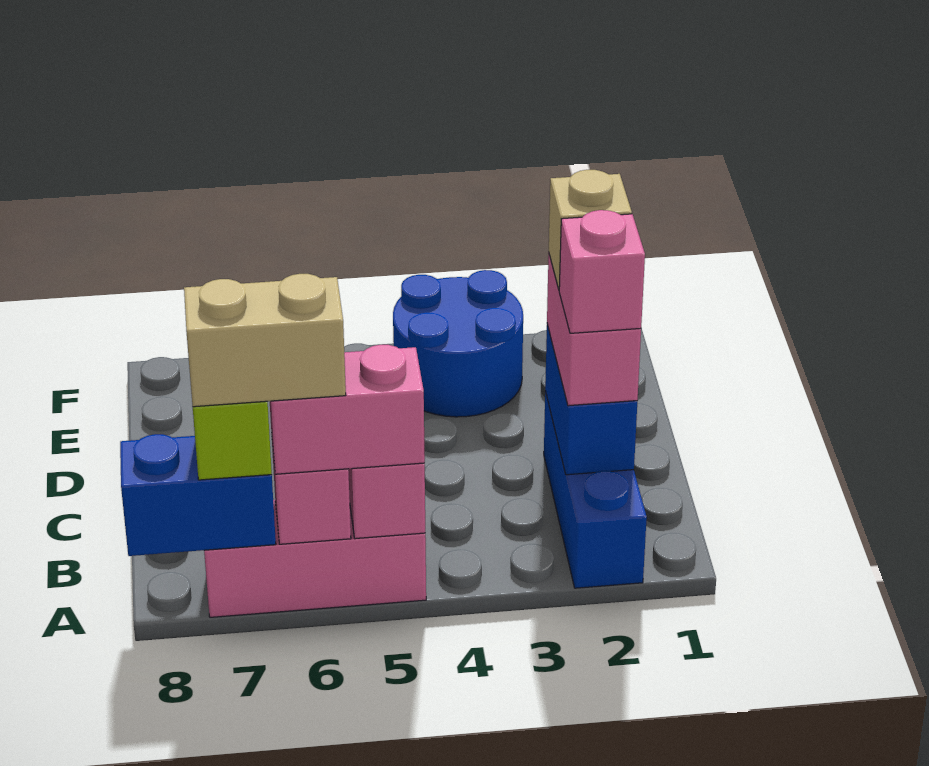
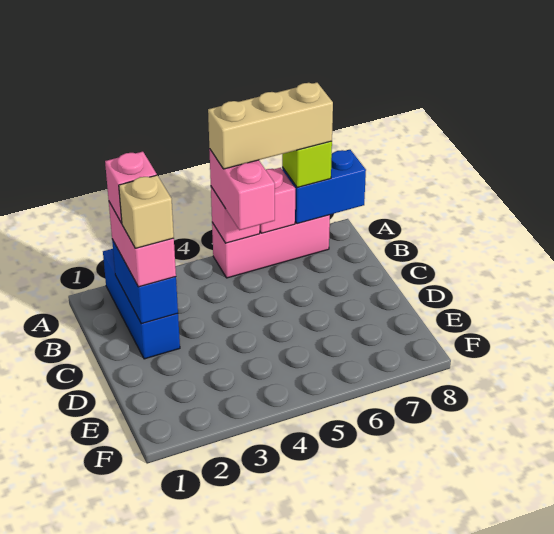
pink brick A5:A6 level 3 -> pink brick A5:B5 level 3
tan brick A6:A7 level 4 -> tan brick A5:A7 level 4
blue round brick E3:F4 level 1 -> none

